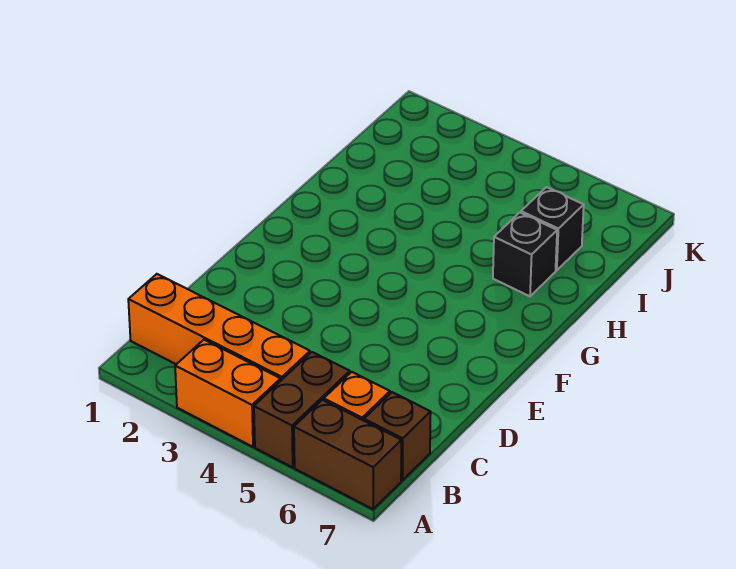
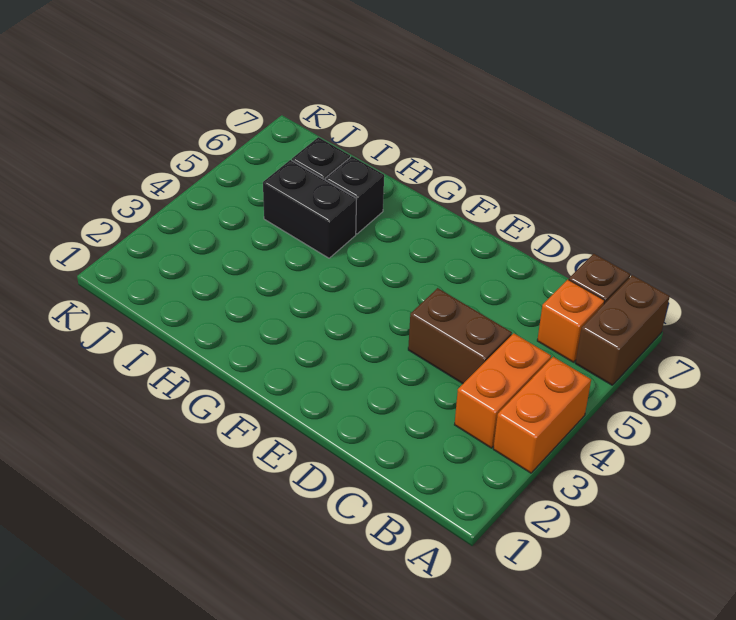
brown brick A5:B5 level 1 -> brown brick C4:D4 level 1
orange brick B1:B4 level 1 -> orange brick B3:B4 level 1
none -> black brick H5:I5 level 1

